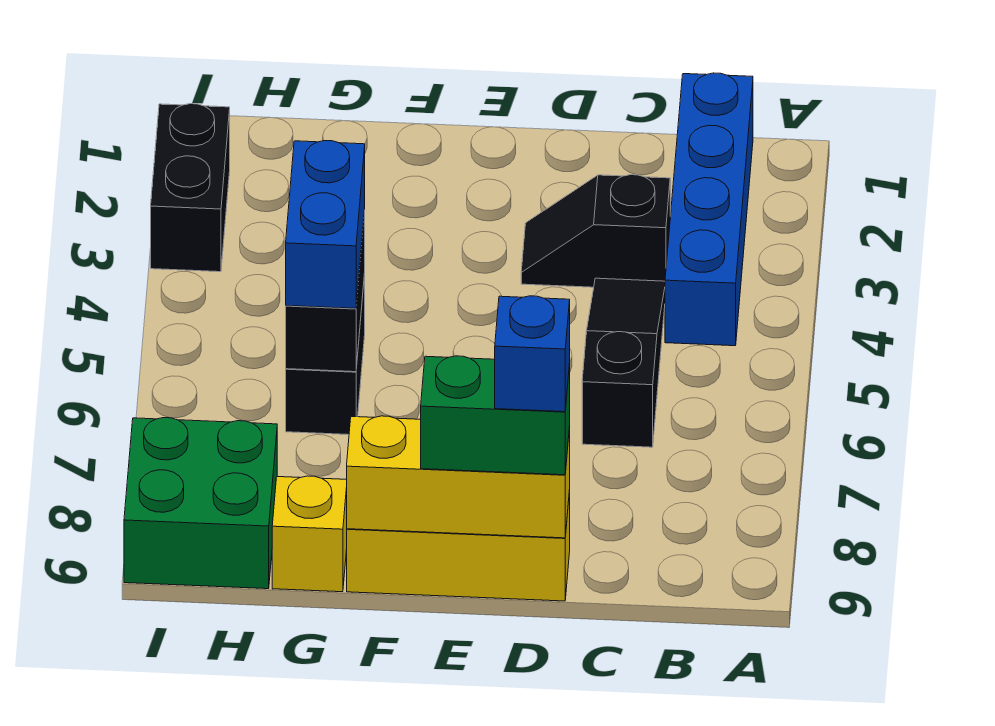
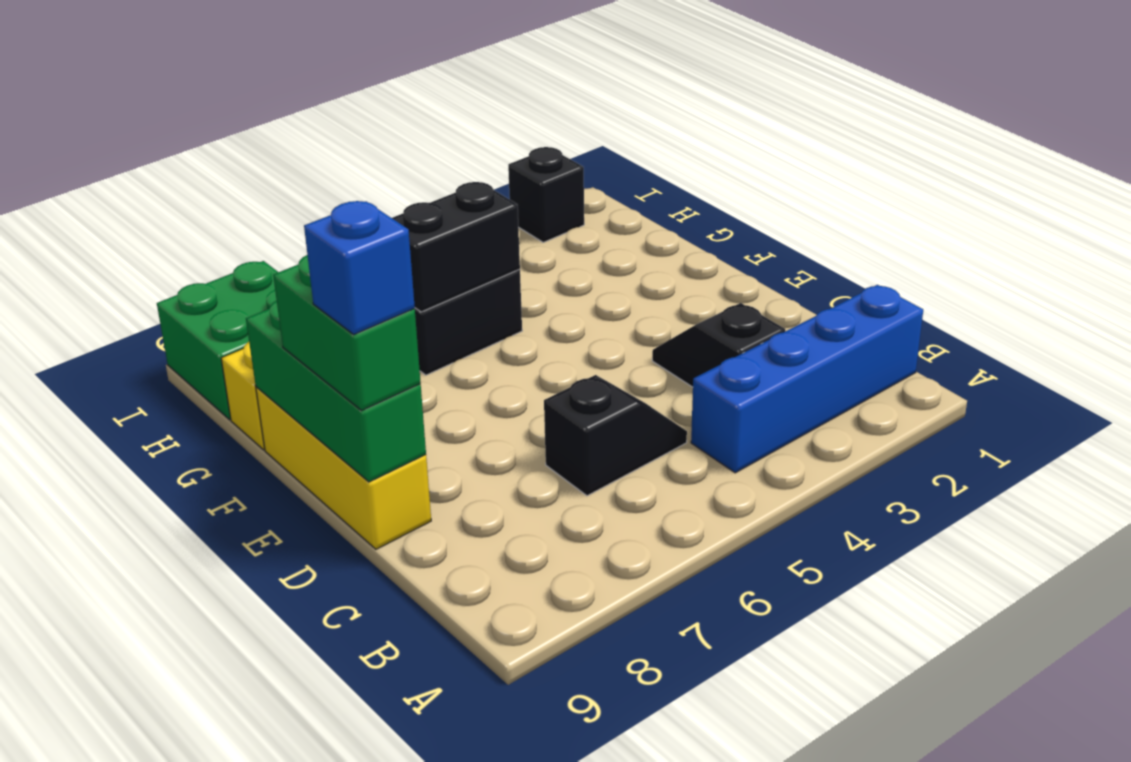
black slope C4:C6 level 1 top 6 -> black slope C5:C6 level 1 top 6
yellow brick D9:F9 level 2 -> green brick D9:F9 level 2
blue brick G5:G6 level 3 -> none
black brick I2:I3 level 1 -> black brick I2 level 1

